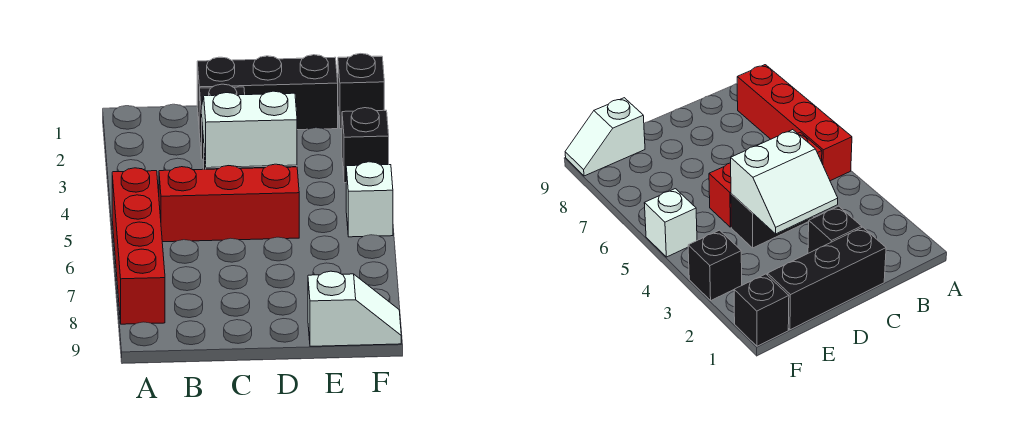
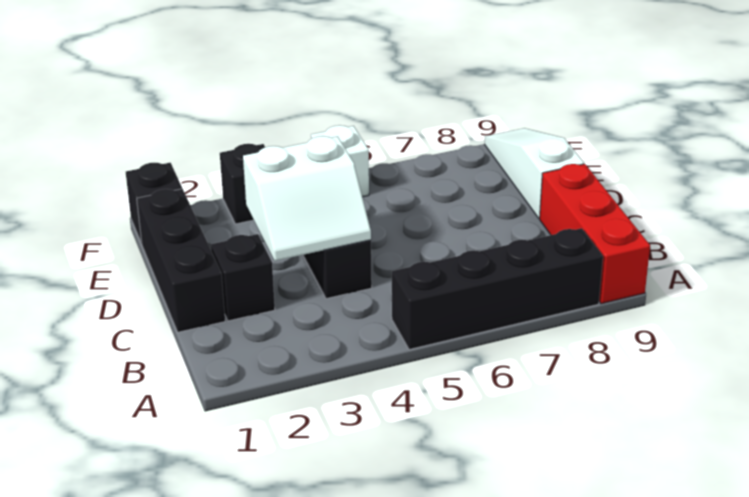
red brick A5:A8 level 1 -> black brick A5:A8 level 1
red brick B5:D5 level 1 -> red brick A9:C9 level 1
white slope C3:D4 level 2 top 4 -> white slope C3:D4 level 2 top D
white slope E9:F9 level 1 top E -> white slope D9:F9 level 1 top D

